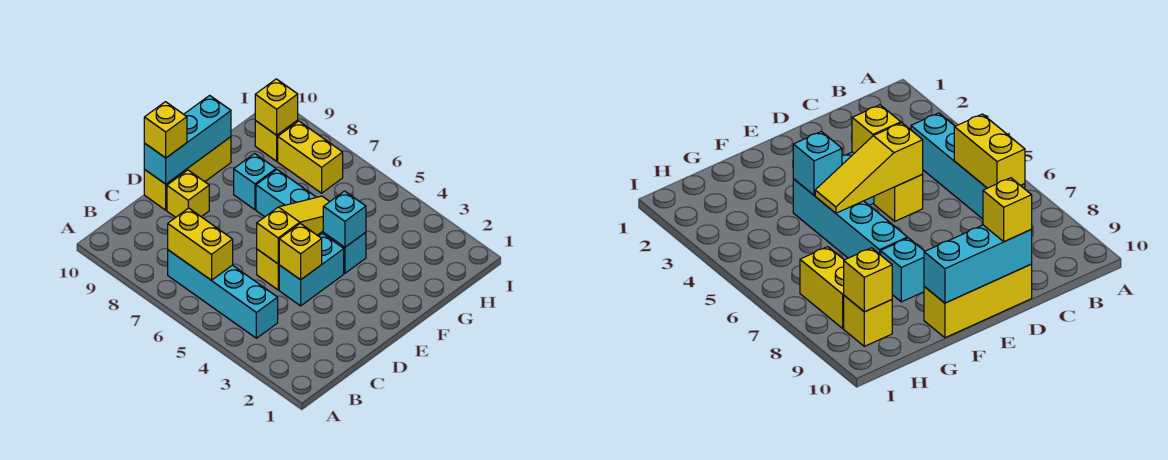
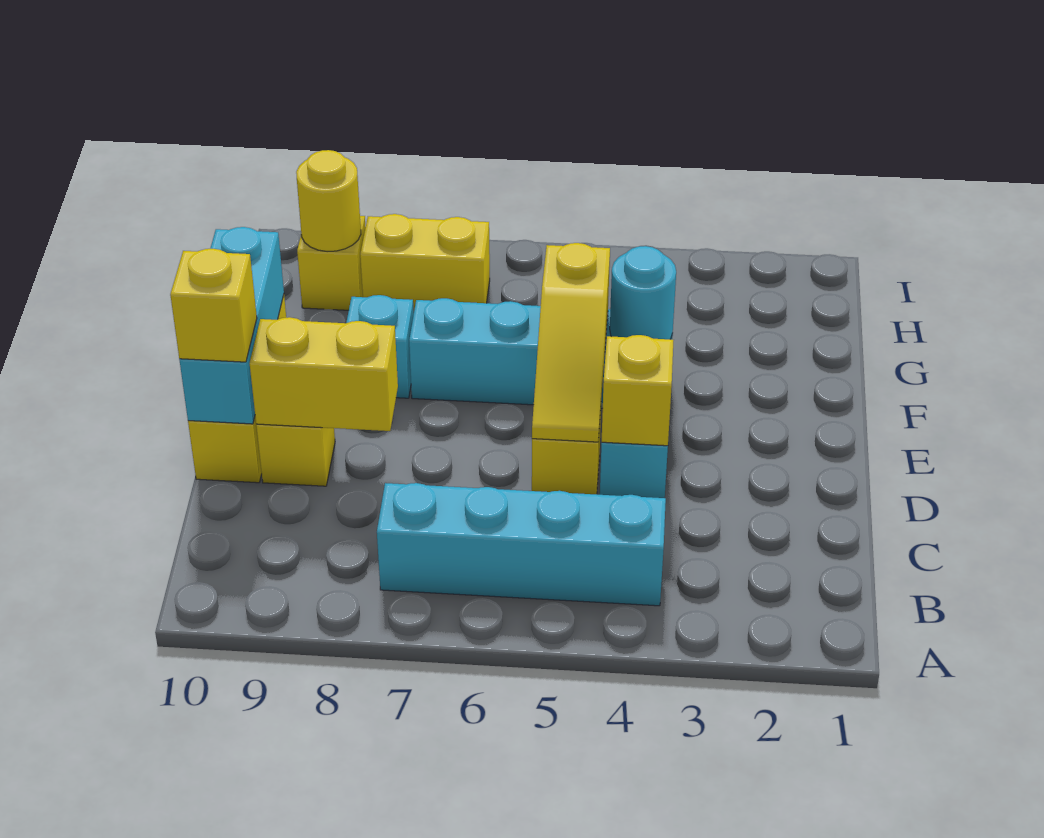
yellow brick B6:B7 level 2 -> yellow brick D8:D9 level 2
yellow slope D5:F5 level 2 top D -> yellow slope D5:F5 level 2 top F
cyan brick F4 level 2 -> cyan round brick F4 level 2
yellow brick H9 level 2 -> yellow round brick H9 level 2

